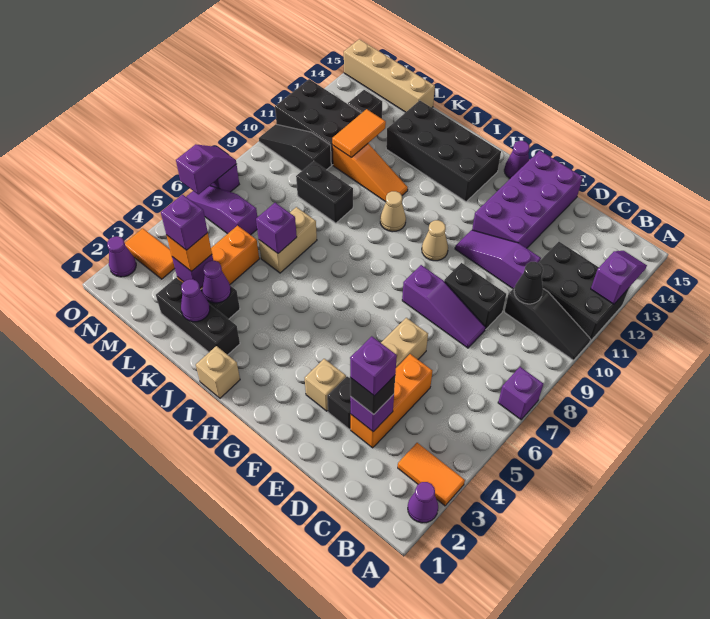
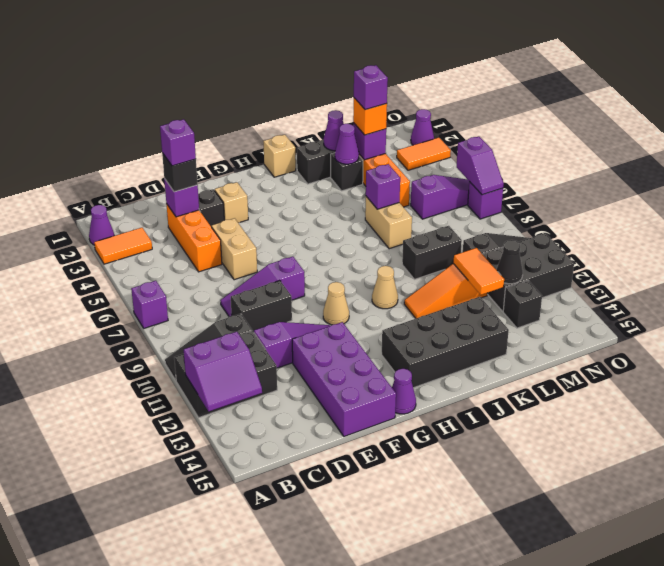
purple slope A12:A13 level 2 top 12 -> purple slope A12:B13 level 2 top 12
black cone C10 level 2 -> black cone M12 level 2
tan brick L15:O15 level 1 -> none

